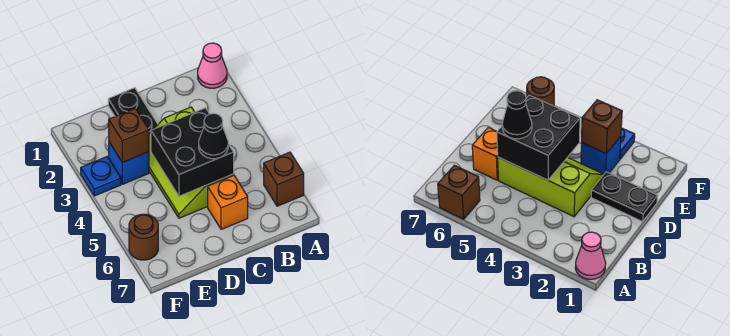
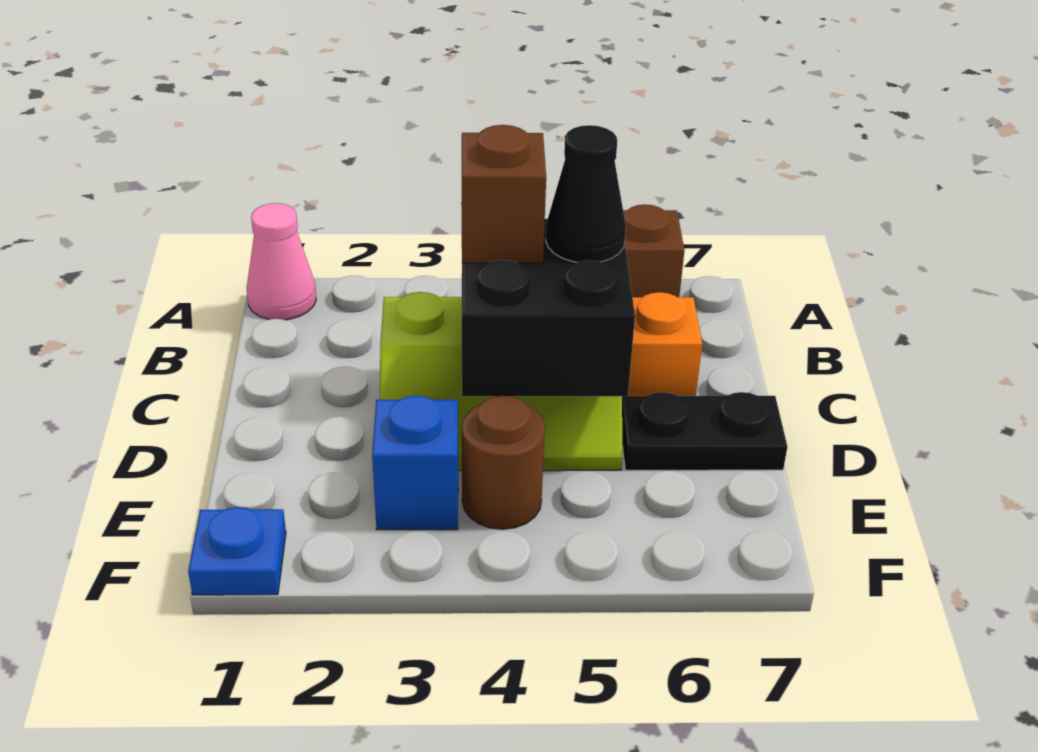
black plate D1:D2 level 1 -> black plate D6:D7 level 1
brown brick E3 level 2 -> brown brick C4 level 3
blue plate F3 level 1 -> blue plate F1 level 1
brown round brick F6 level 1 -> brown round brick E4 level 1

